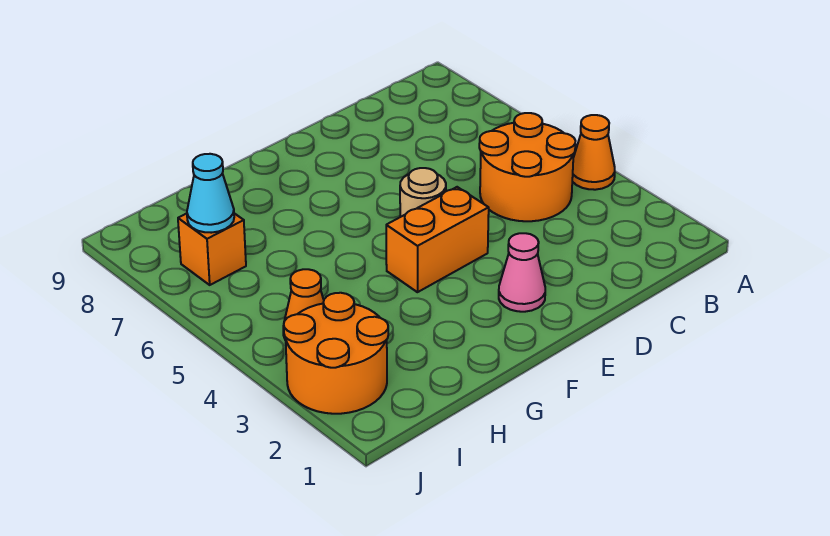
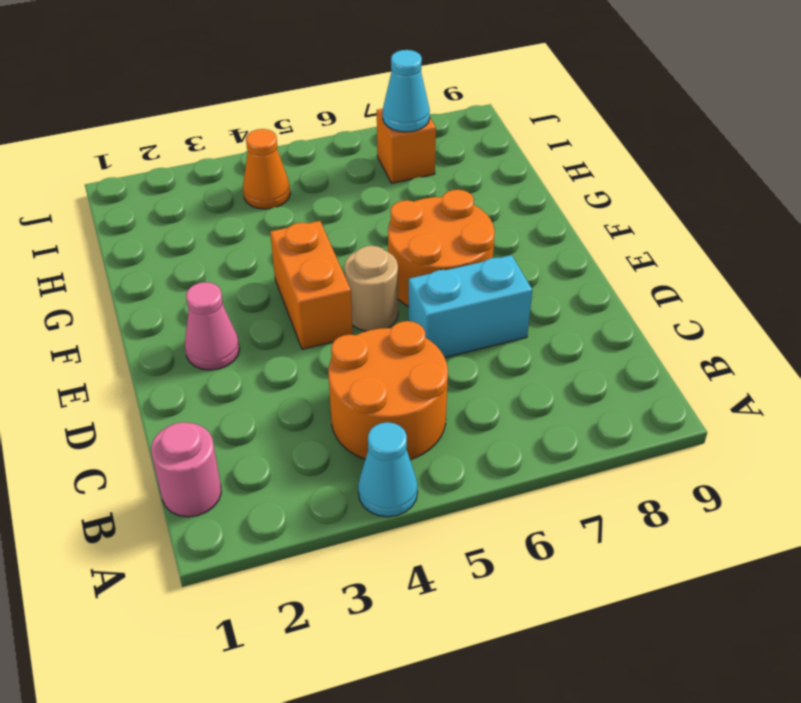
orange cone A4 level 1 -> cyan cone A4 level 1
none -> pink round brick B1 level 1
none -> cyan brick D6:D7 level 1
orange round brick I2:J3 level 1 -> orange round brick E6:F7 level 1

